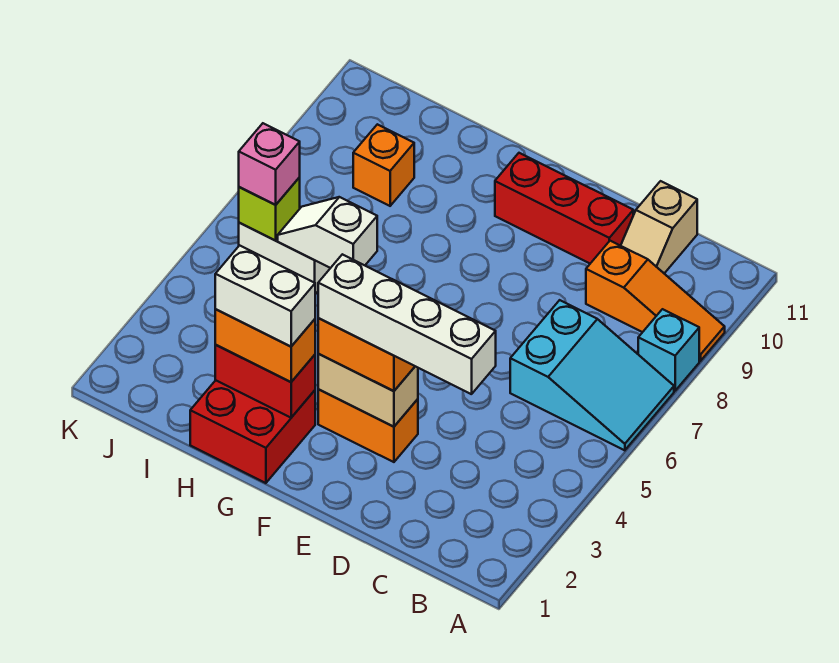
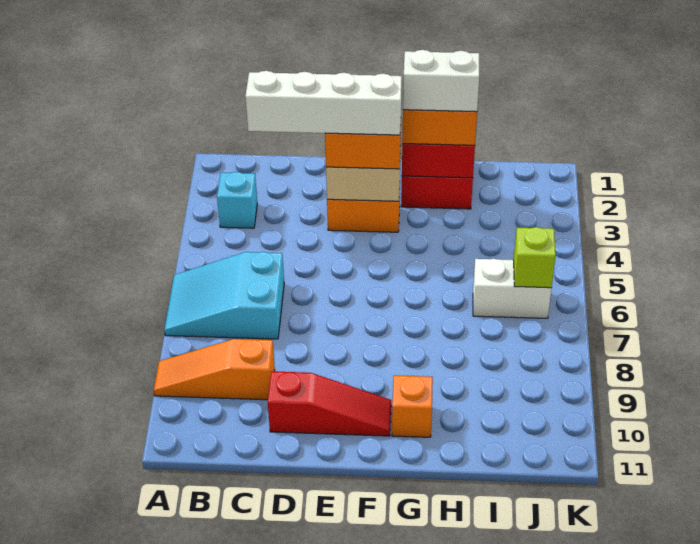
cyan brick A8 level 1 -> cyan brick B3 level 1
tan slope C10:C11 level 1 top 11 -> none
red brick D10:F10 level 1 -> red slope D10:F10 level 1 top D
white slope H6:I6 level 2 top H -> none
orange brick I9 level 1 -> orange brick G10 level 1
pink brick J6 level 3 -> none

